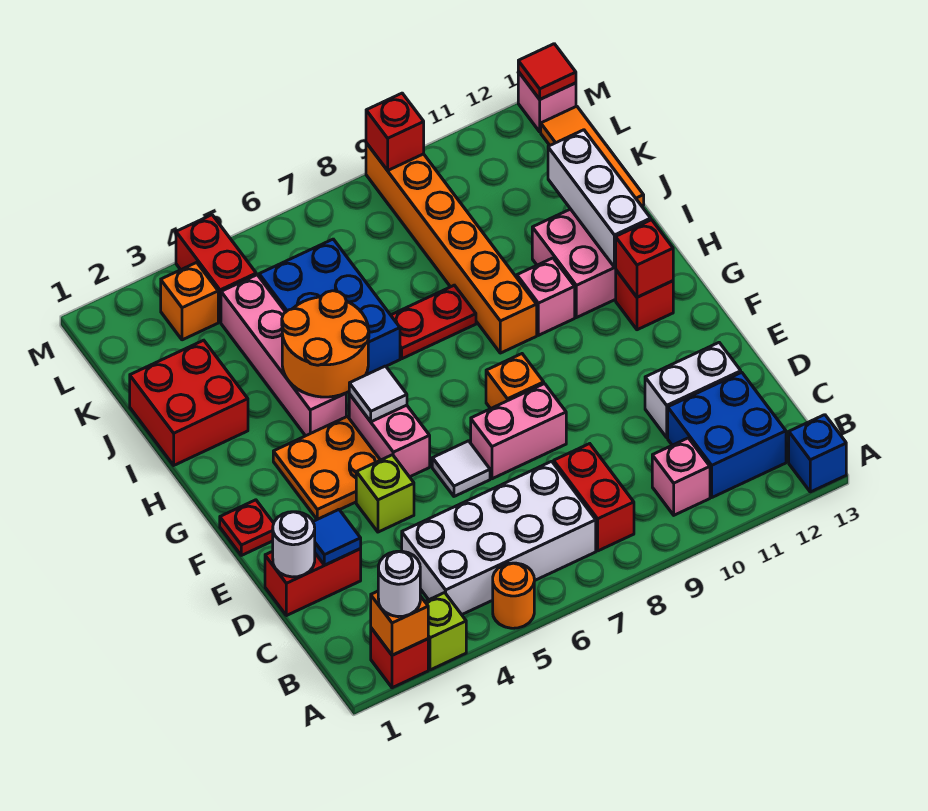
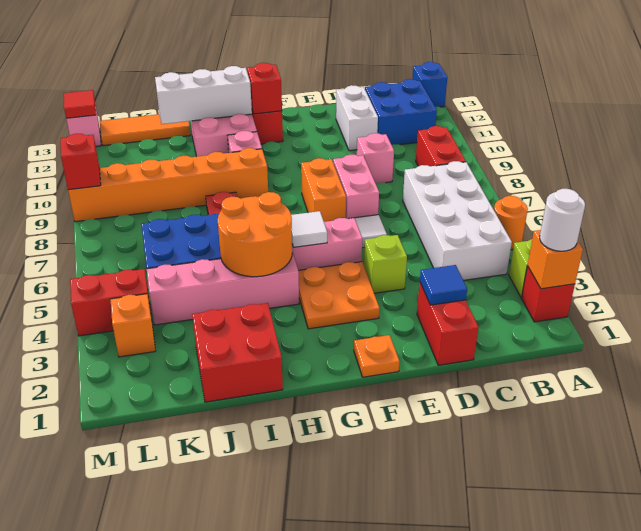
red brick B8:C8 level 1 -> red brick B8:B9 level 1
pink brick B10 level 1 -> pink brick D9 level 1
white round brick D1 level 2 -> none
red plate F1 level 1 -> orange plate F1 level 1
orange brick F8 level 1 -> orange brick F7:F8 level 1

